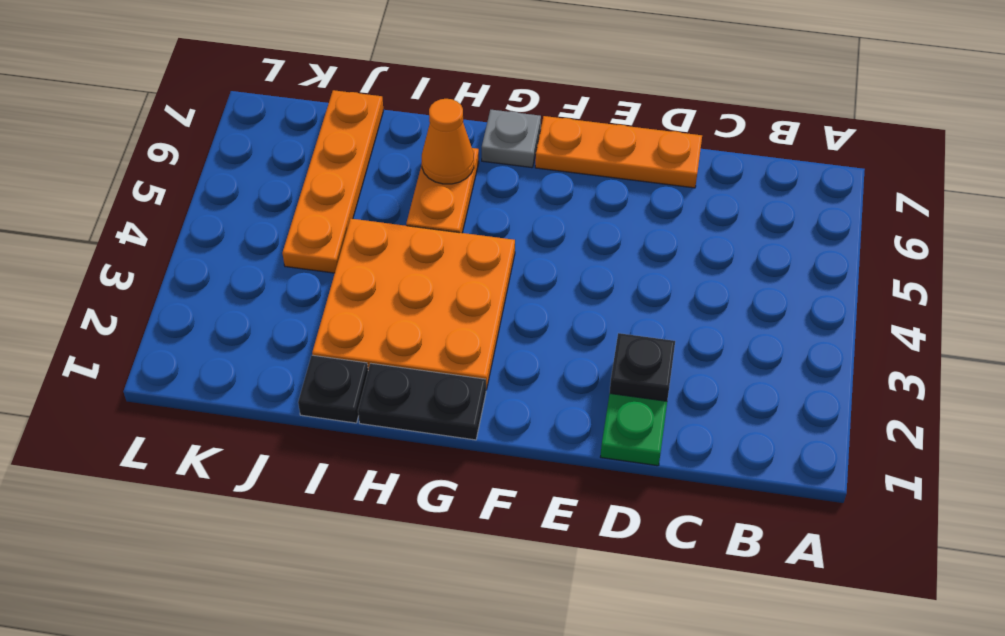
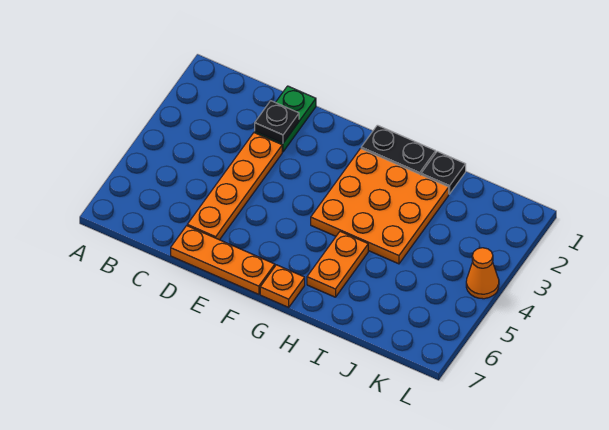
grey plate G7 level 1 -> orange plate G7 level 1
orange cone H6 level 2 -> orange cone L4 level 1
orange plate J4:J7 level 1 -> orange plate D3:D6 level 1

